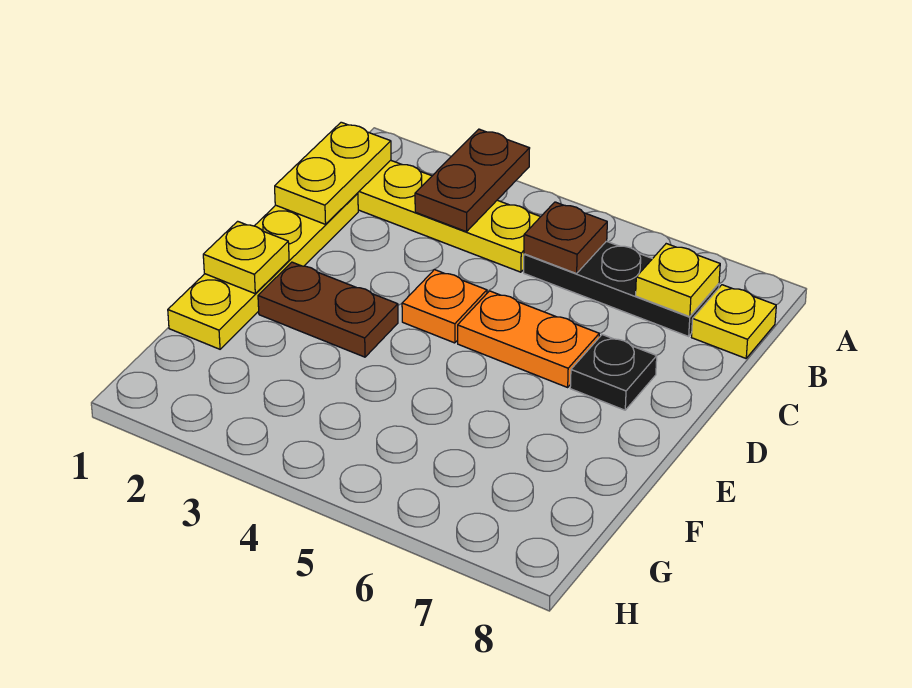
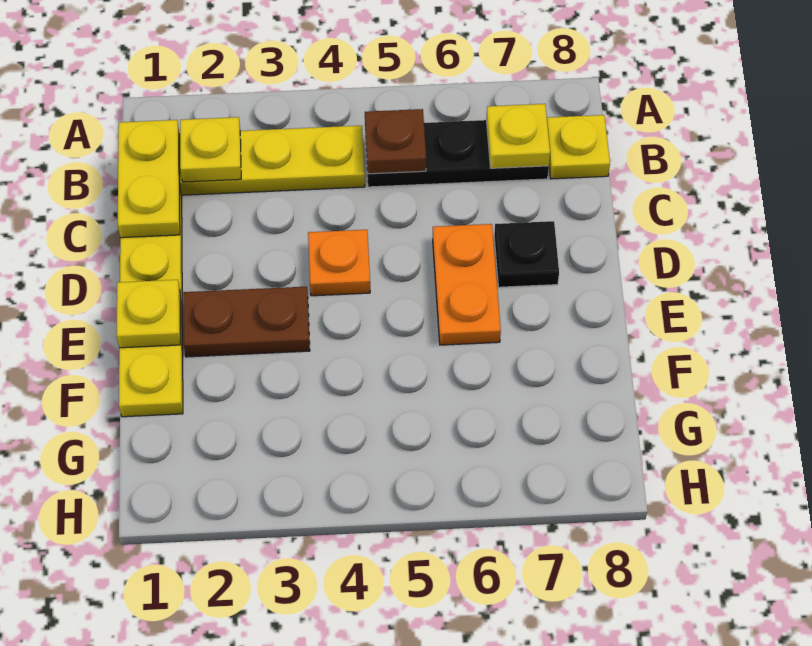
brown plate A3:B3 level 2 -> none
none -> yellow plate B2 level 2
orange plate D5:D6 level 1 -> orange plate D6:E6 level 1

